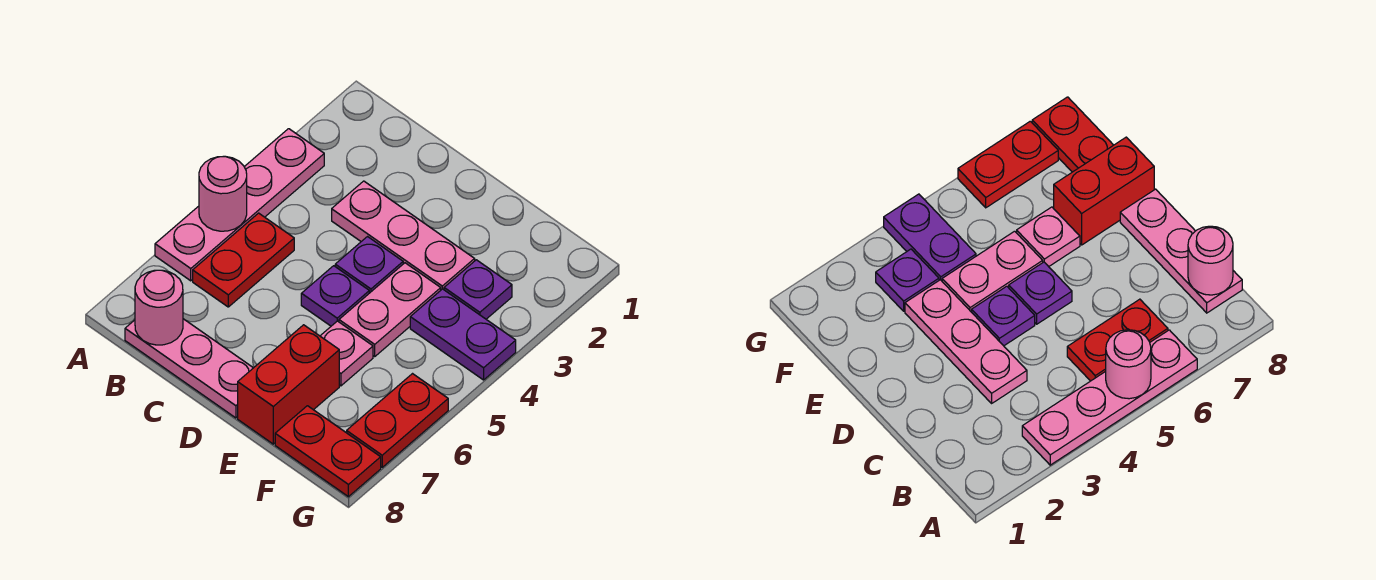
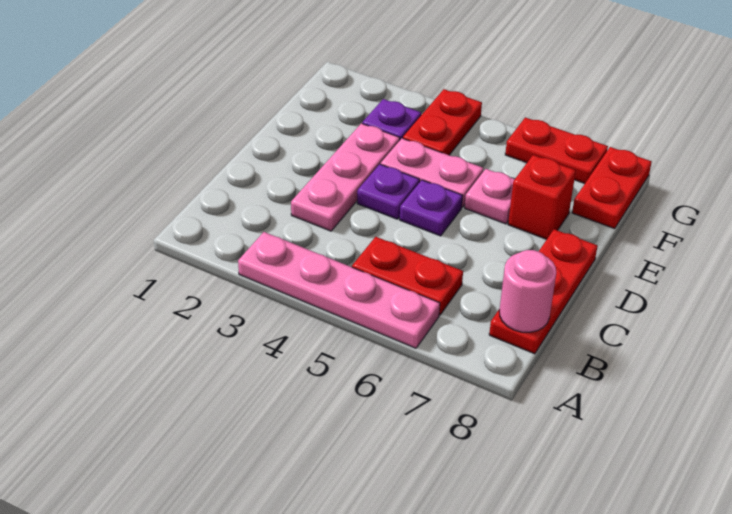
pink round brick A5 level 2 -> none
pink plate B8:D8 level 1 -> red plate B8:D8 level 1
red brick E7:E8 level 1 -> red brick E7 level 1
purple plate F4:G4 level 1 -> red plate F4:G4 level 1

